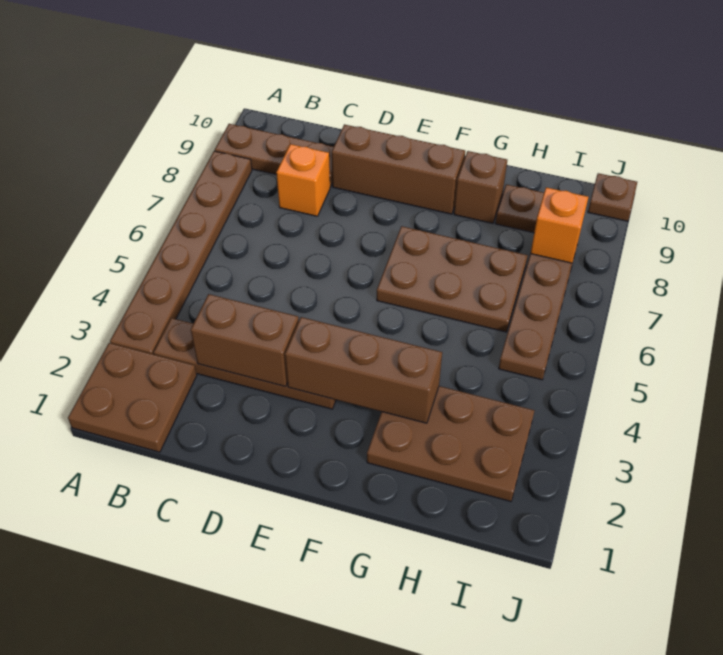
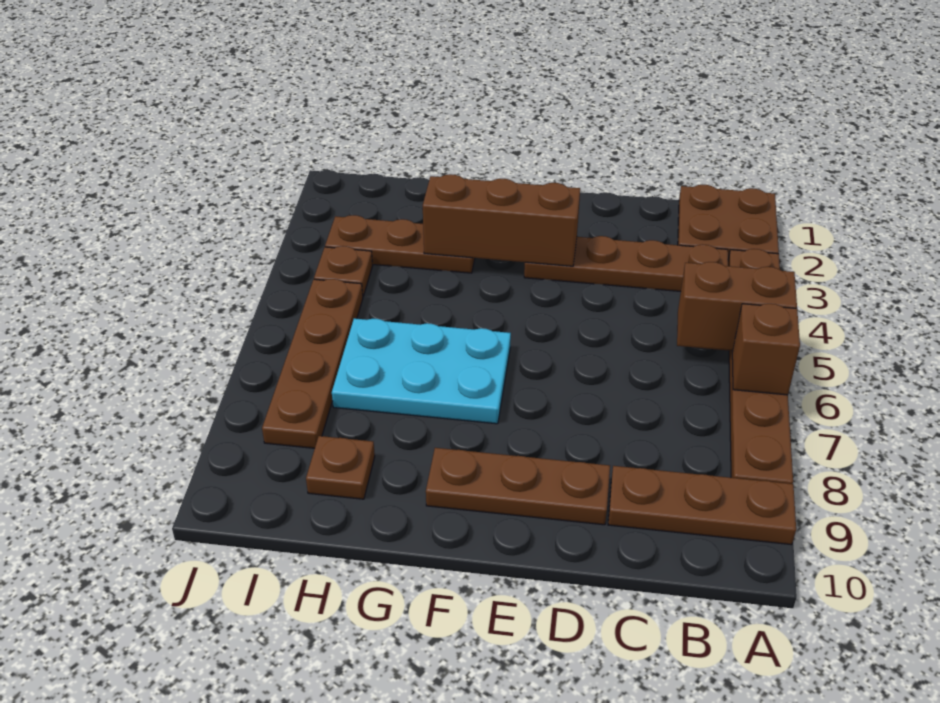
brown brick C3:D3 level 2 -> brown brick A5:B5 level 2
orange brick C8 level 1 -> none
brown brick D9:F9 level 1 -> brown plate D9:F9 level 1
brown plate F6:H7 level 1 -> cyan plate F6:H7 level 1
brown plate G2:I3 level 1 -> brown plate G3:I3 level 1
brown brick G9 level 1 -> brown brick A6 level 2
orange brick I8 level 2 -> none
brown plate J10 level 1 -> brown plate I4 level 1

